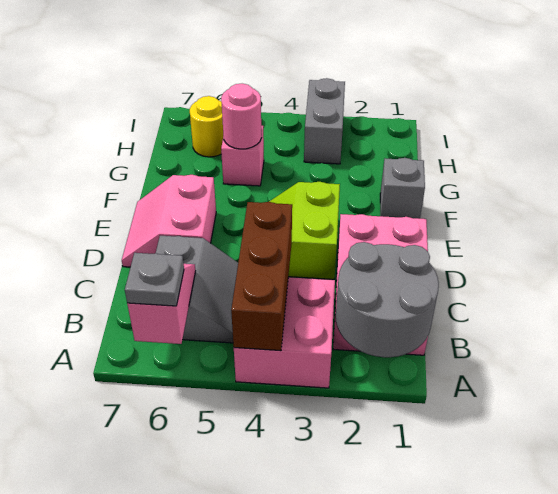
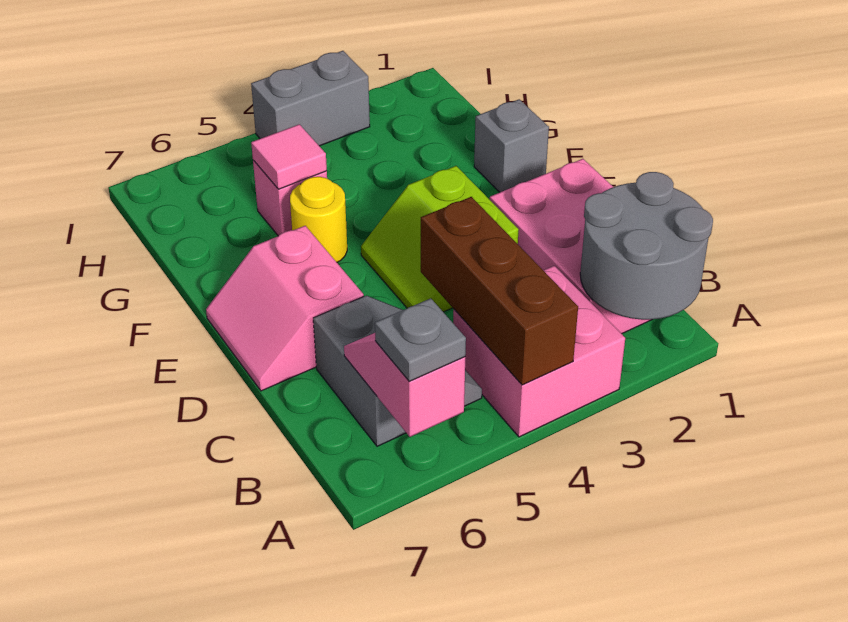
pink round brick G5 level 2 -> pink tile G5 level 2
grey brick H3:I3 level 1 -> grey brick I3:I4 level 1
yellow round brick H6 level 1 -> yellow round brick F5 level 1

